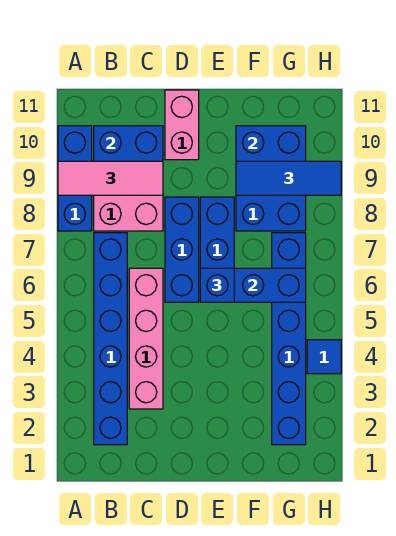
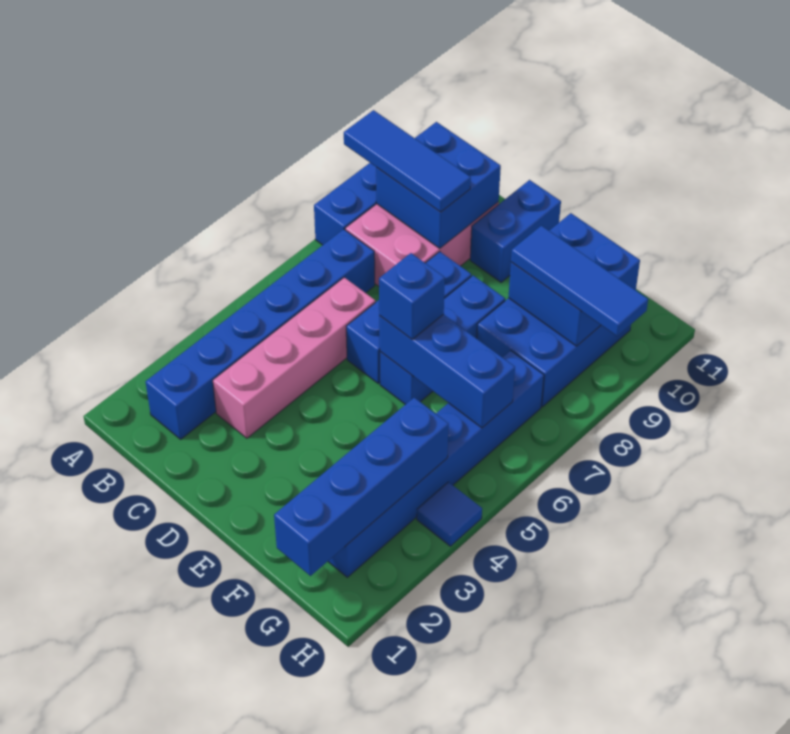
pink tile A9:C9 level 3 -> blue tile A9:C9 level 3
pink brick D10:D11 level 1 -> blue brick D10:D11 level 1
none -> blue brick G1:G4 level 2

